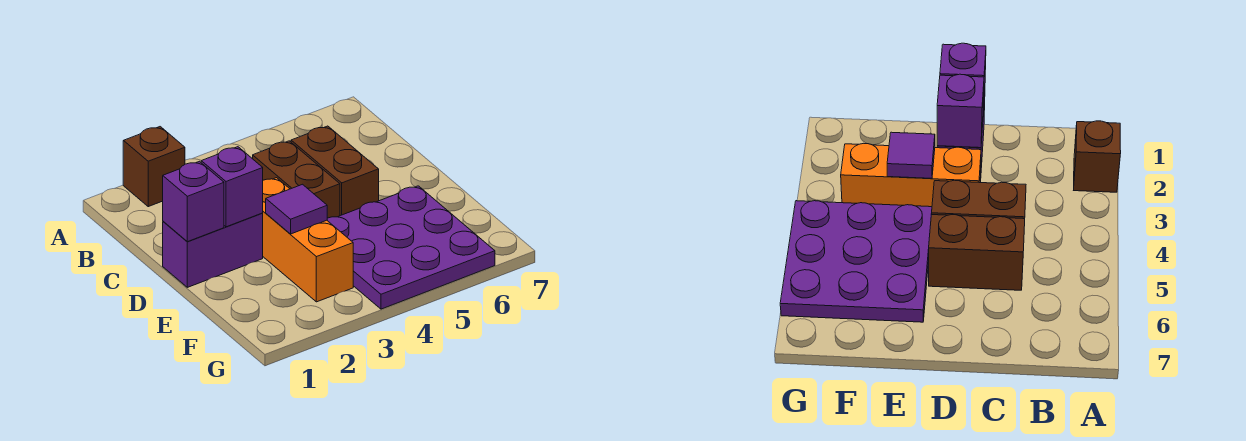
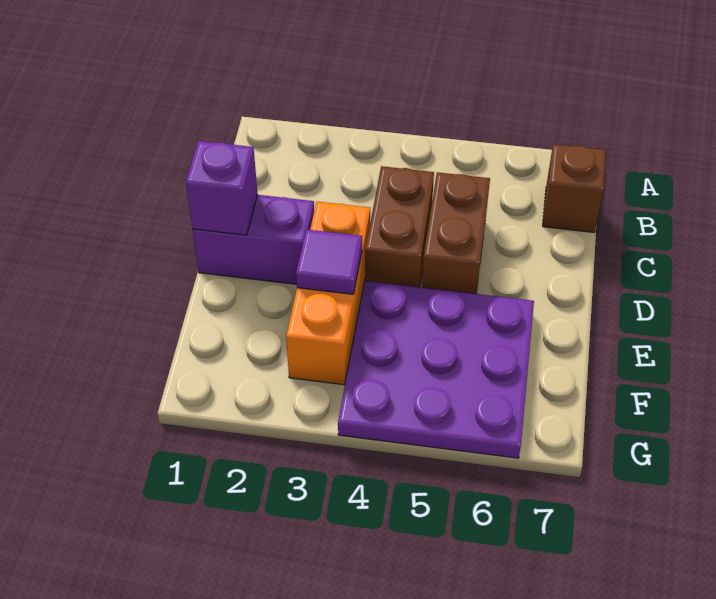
brown brick A2 level 1 -> brown brick B7 level 1
purple brick D2 level 2 -> none

